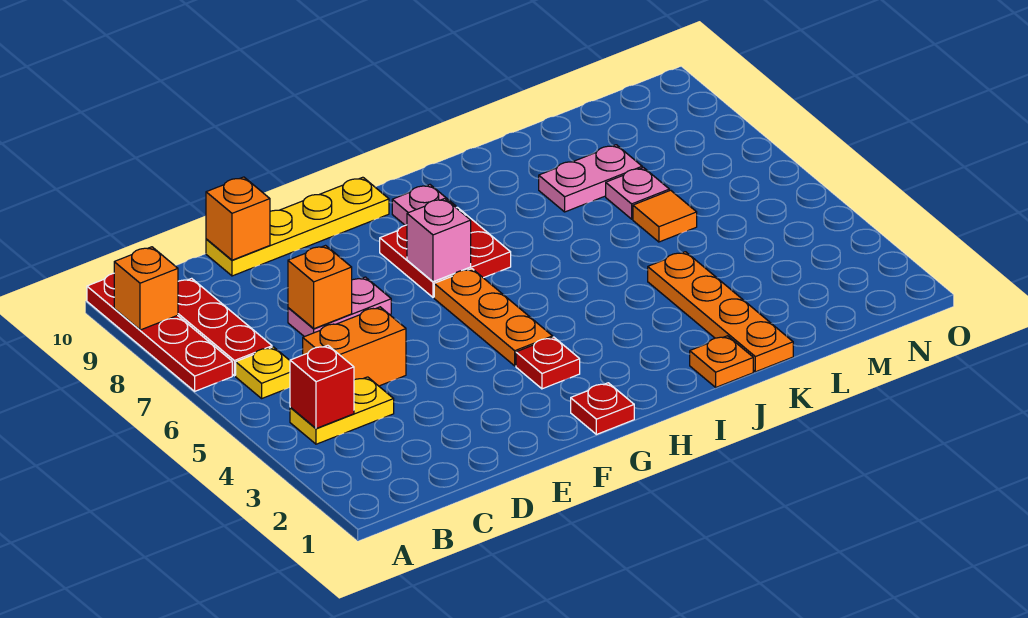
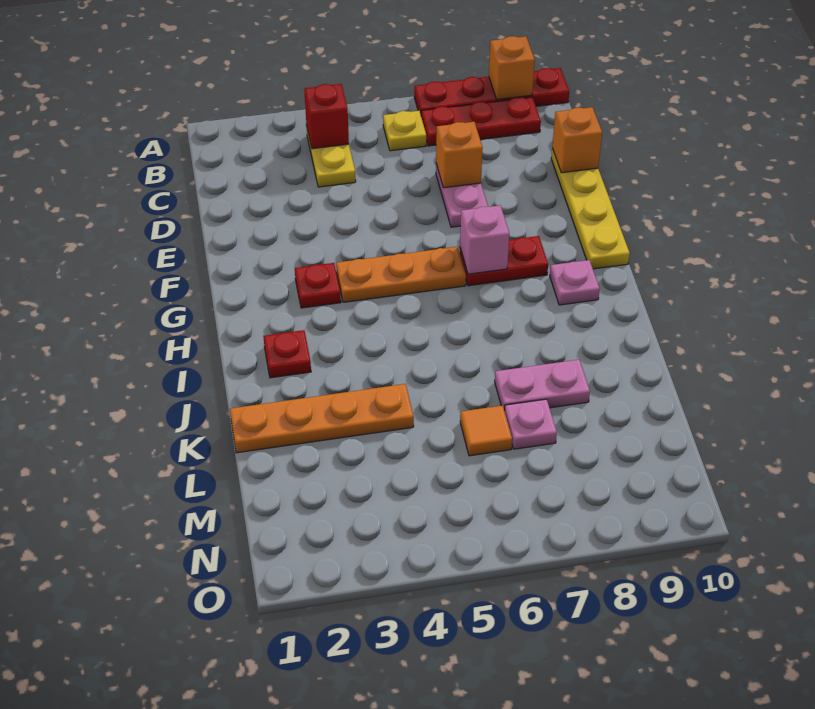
orange brick C5:D5 level 1 -> none
red plate G1 level 1 -> red plate I2 level 1
red plate G7:H8 level 1 -> red plate G7:G8 level 1
orange plate J1 level 1 -> none
pink plate K8:L8 level 1 -> pink plate K7:K8 level 1

